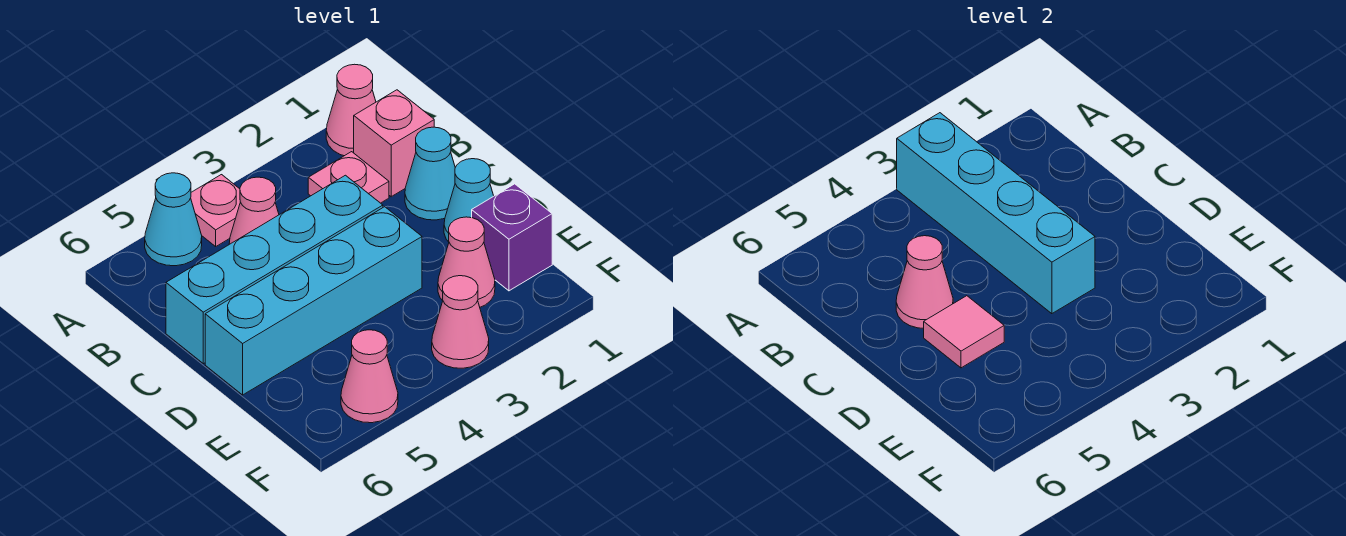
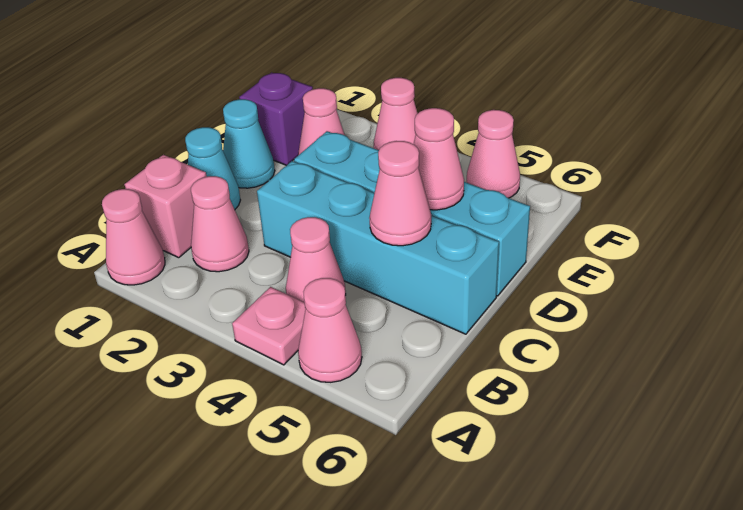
cyan brick A3:D3 level 2 -> none
cyan cone A5 level 1 -> pink cone A5 level 1
pink plate B2 level 1 -> pink cone B2 level 1
pink tile D5 level 2 -> pink cone D5 level 2

